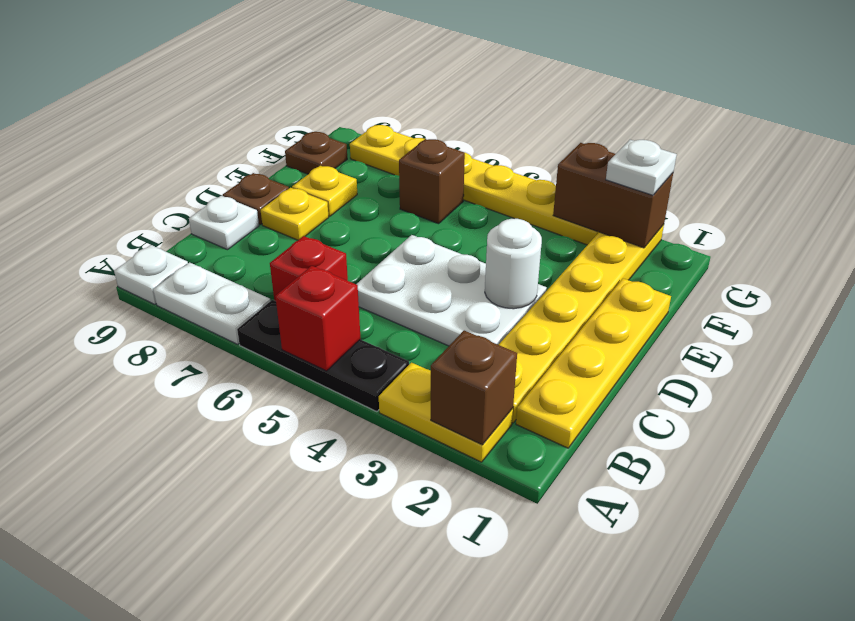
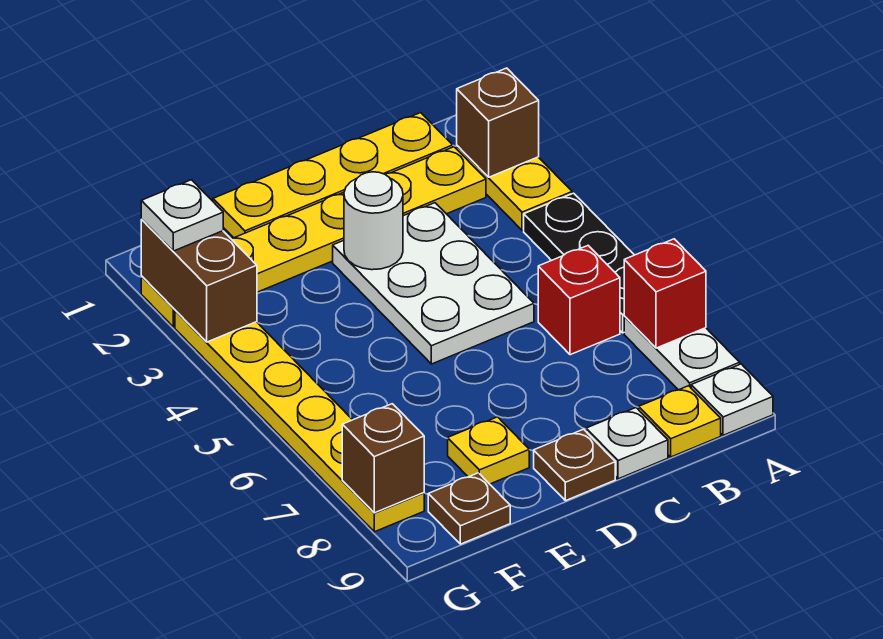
red brick A5 level 2 -> red brick A7 level 2
yellow plate D8 level 1 -> yellow plate B9 level 1
brown brick F6 level 1 -> brown brick G8 level 2

